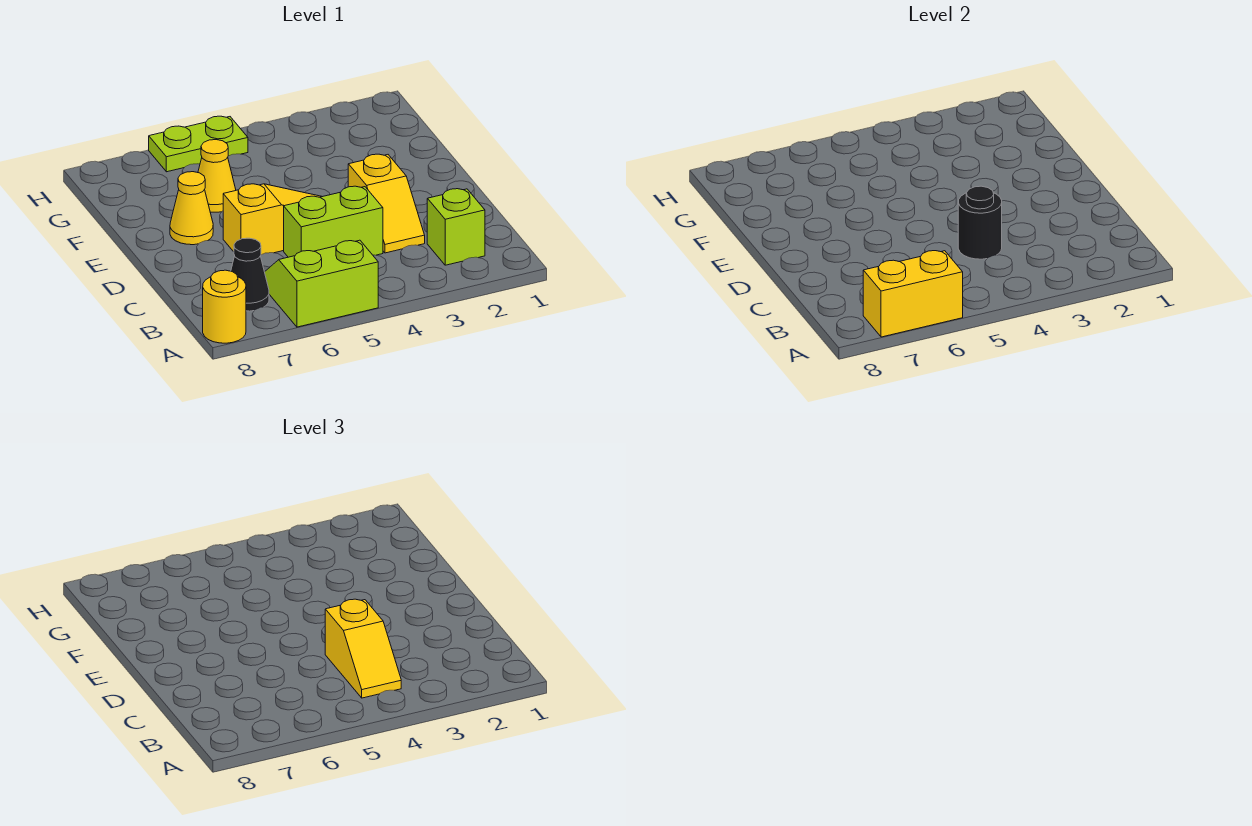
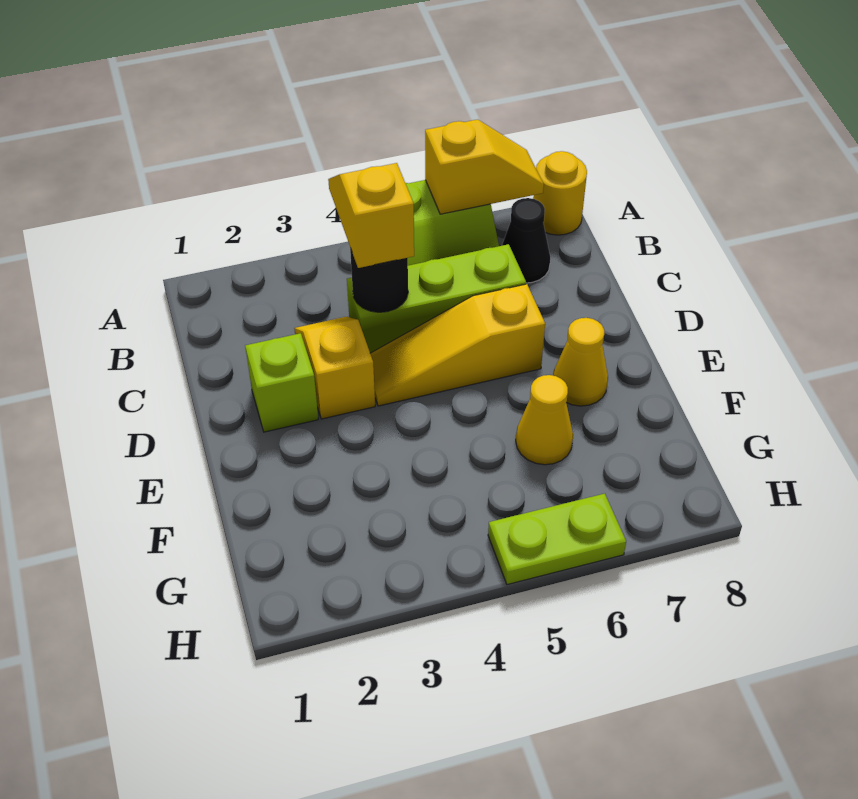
yellow brick A6:A7 level 2 -> yellow slope A6:A7 level 2 top 6
lime brick B2 level 1 -> lime brick D2 level 1
lime brick C4:C5 level 1 -> lime brick C4:C6 level 1

